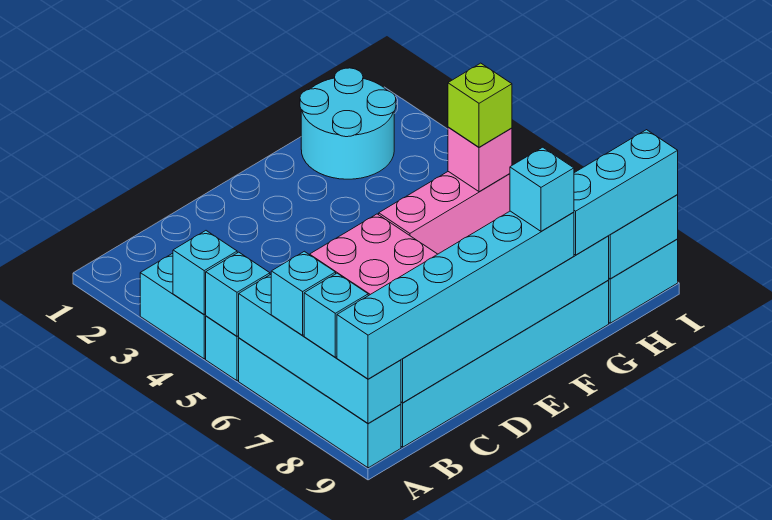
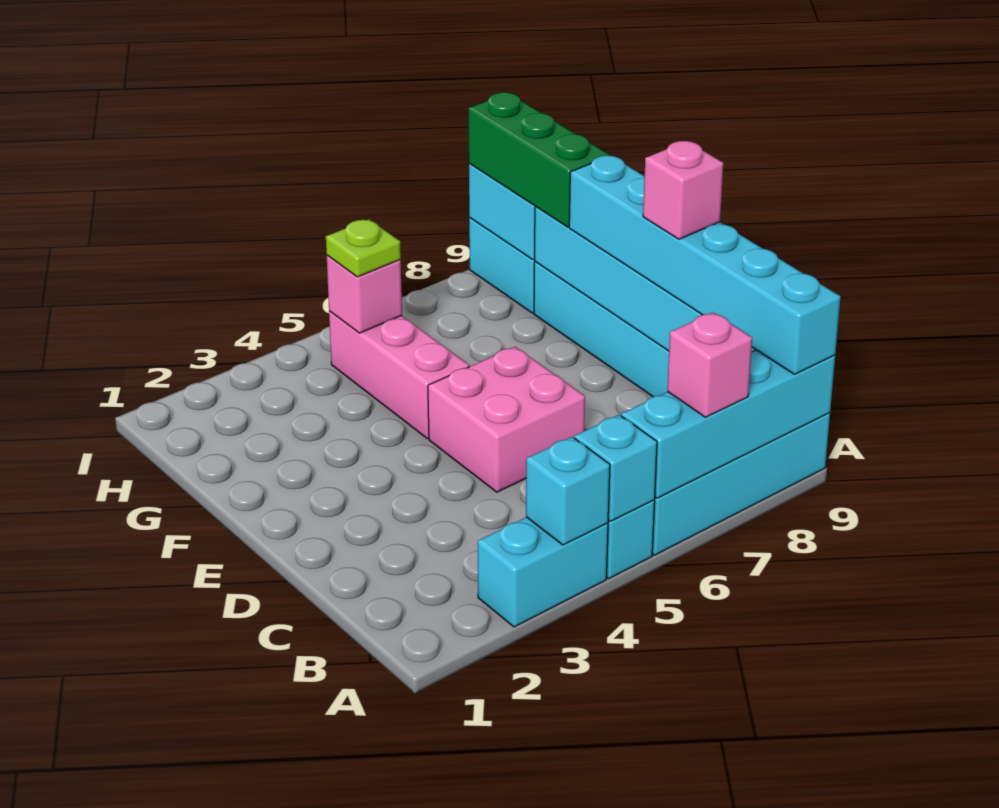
cyan brick A7 level 3 -> pink brick A7 level 3
cyan brick A8 level 3 -> none
none -> pink brick D9 level 4
cyan brick F9 level 4 -> none
cyan round brick G1:H2 level 1 -> none
cyan brick G9:I9 level 3 -> green brick G9:I9 level 3
lime brick H5 level 3 -> lime plate H5 level 3

